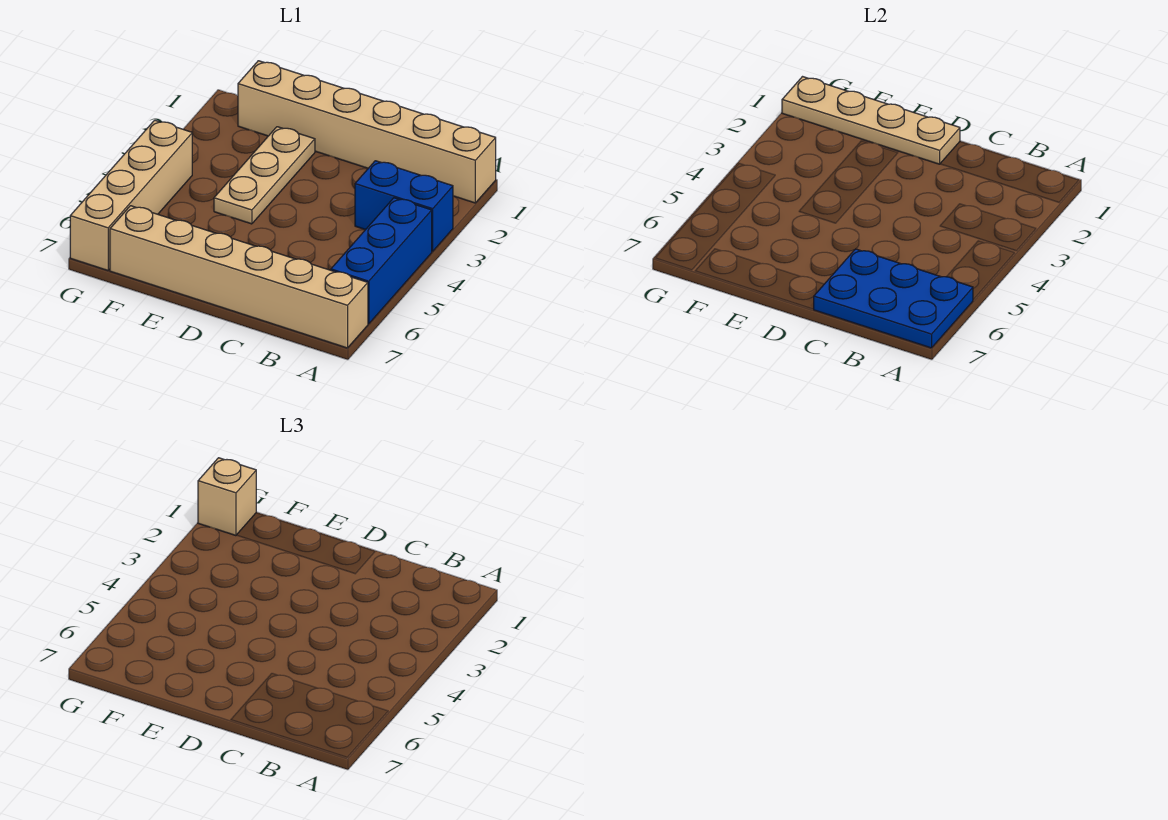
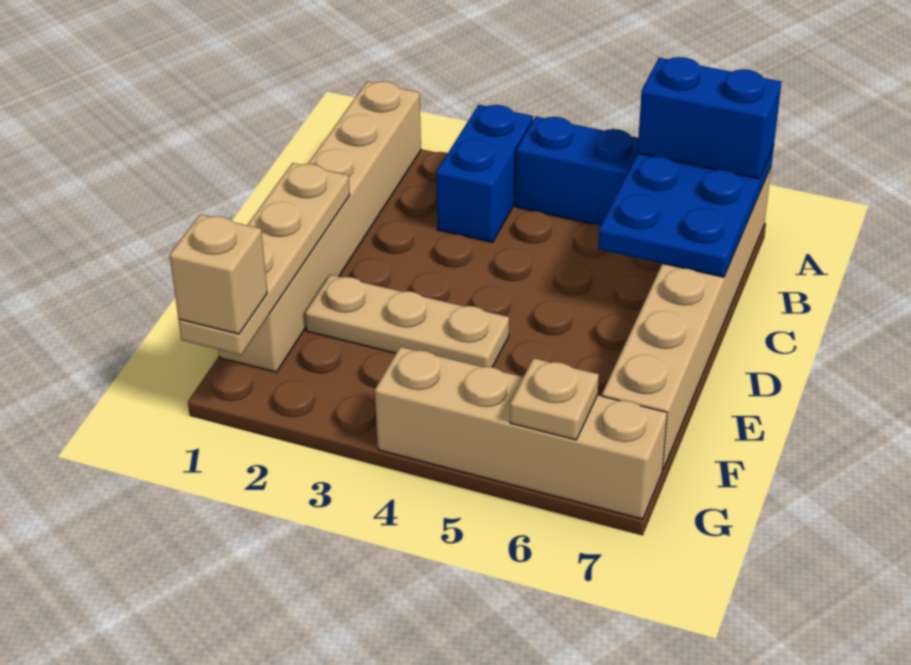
none -> blue brick A6:A7 level 3
none -> tan plate G6 level 2

